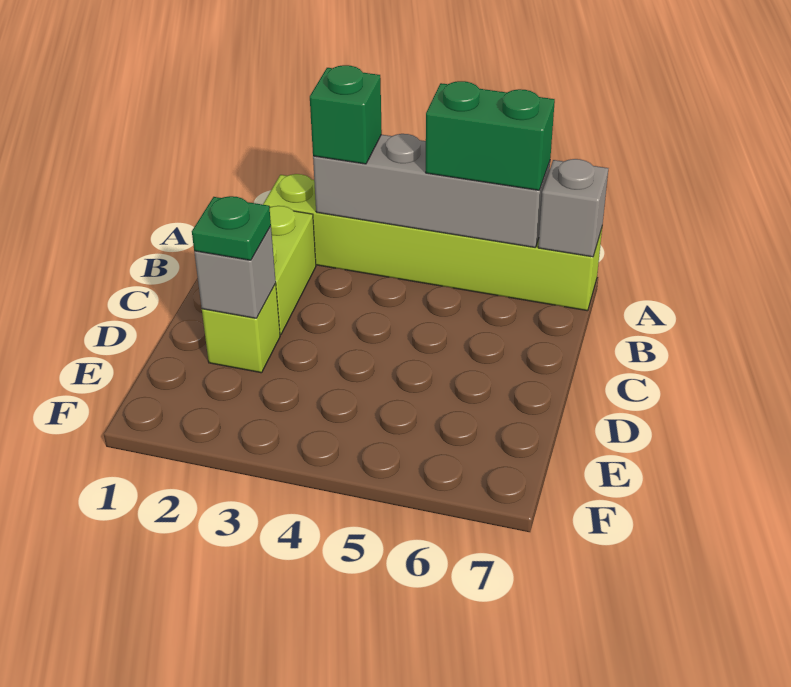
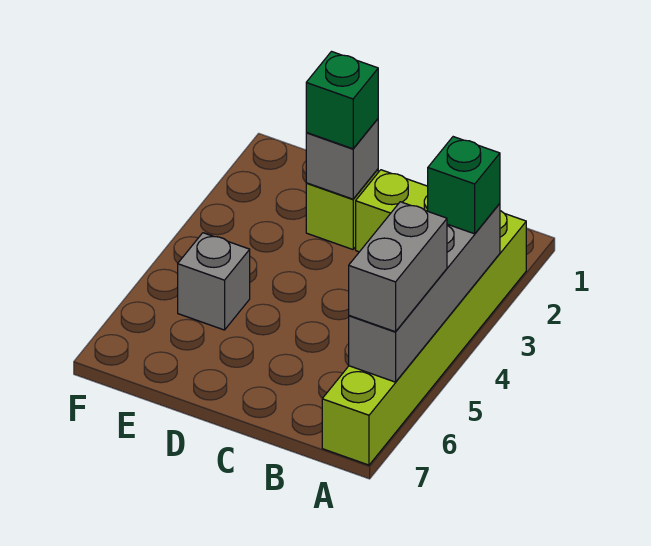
green brick A5:A6 level 3 -> grey brick A5:A6 level 3
grey brick A7 level 2 -> grey brick E5 level 1
green plate D2 level 3 -> green brick D2 level 3

